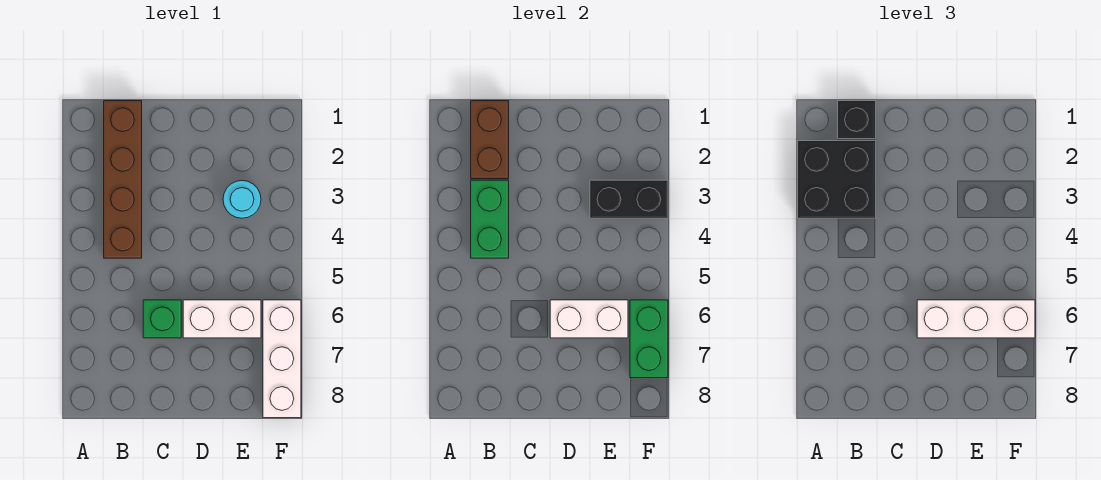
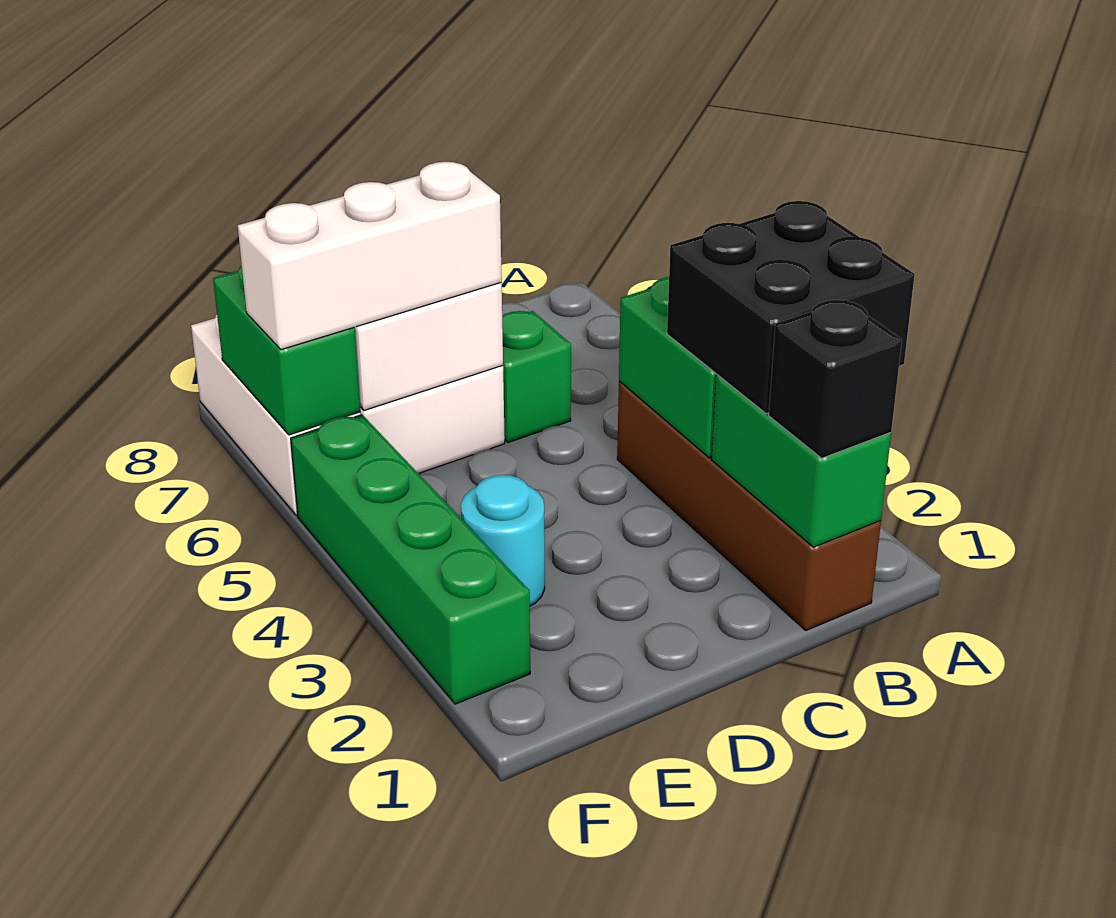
brown brick B1:B2 level 2 -> green brick B1:B2 level 2
black brick E3:F3 level 2 -> none
none -> green brick F2:F5 level 1

